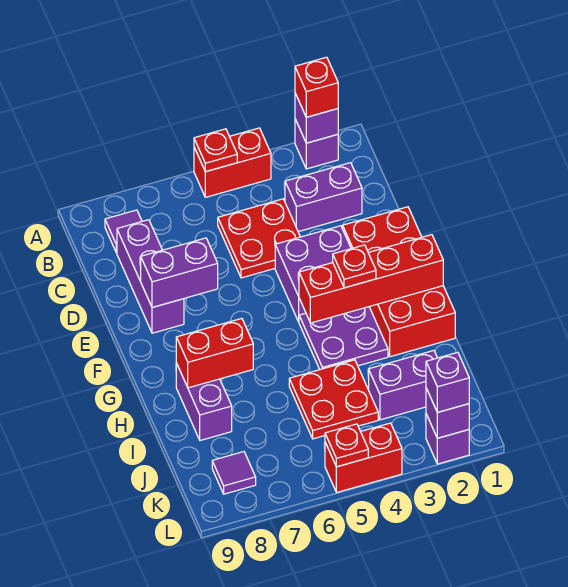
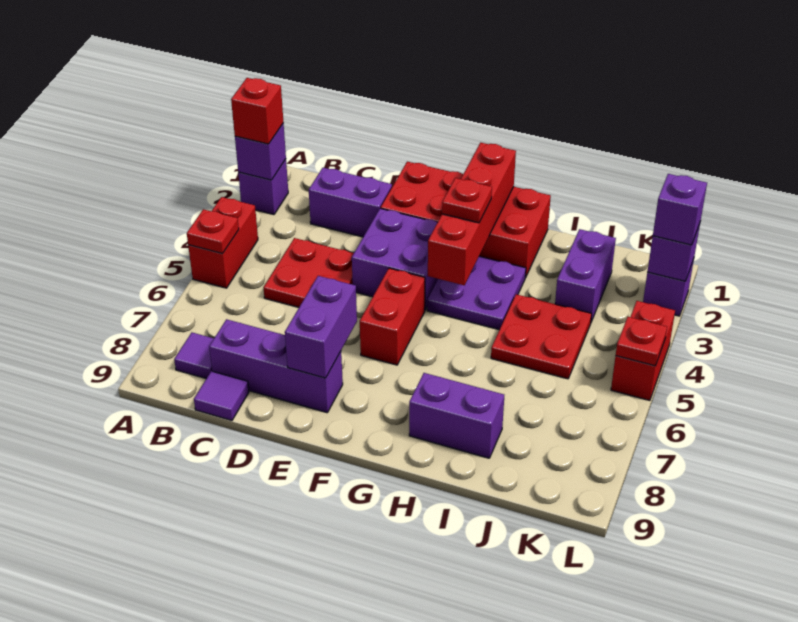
purple brick C2:C3 level 1 -> purple brick C2:D2 level 1
red brick H7:H8 level 2 -> red brick F5:F6 level 1
purple tile K8 level 1 -> purple tile C9 level 1

